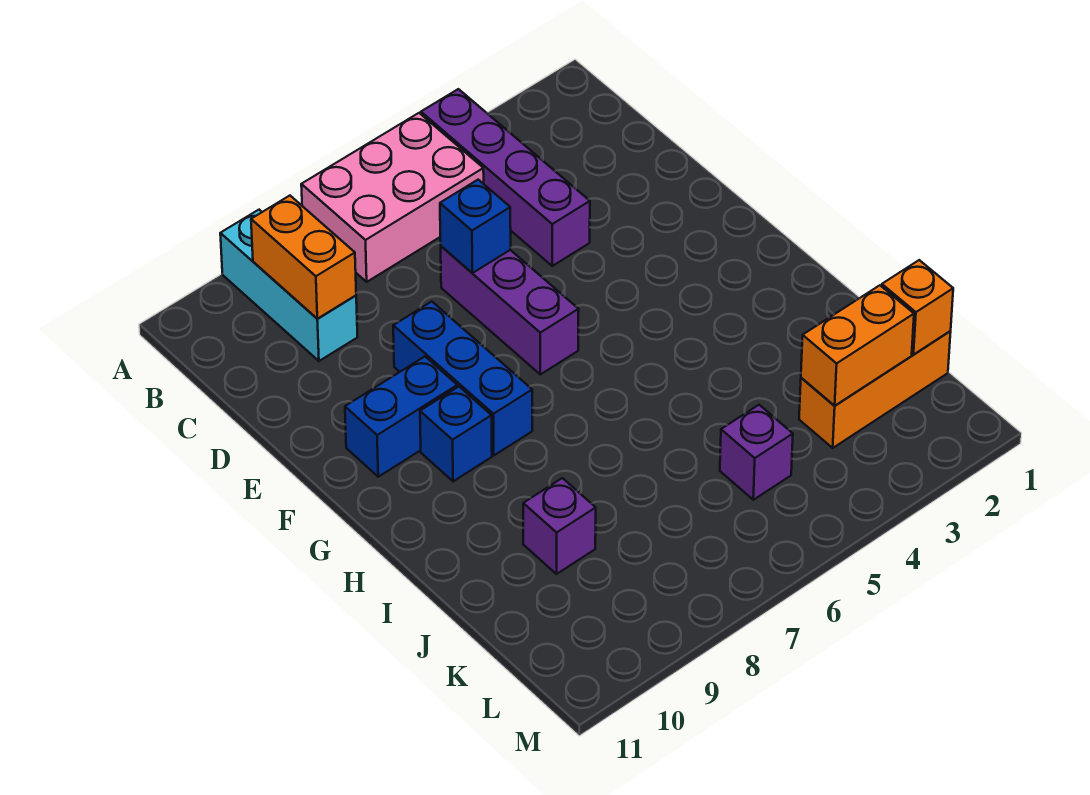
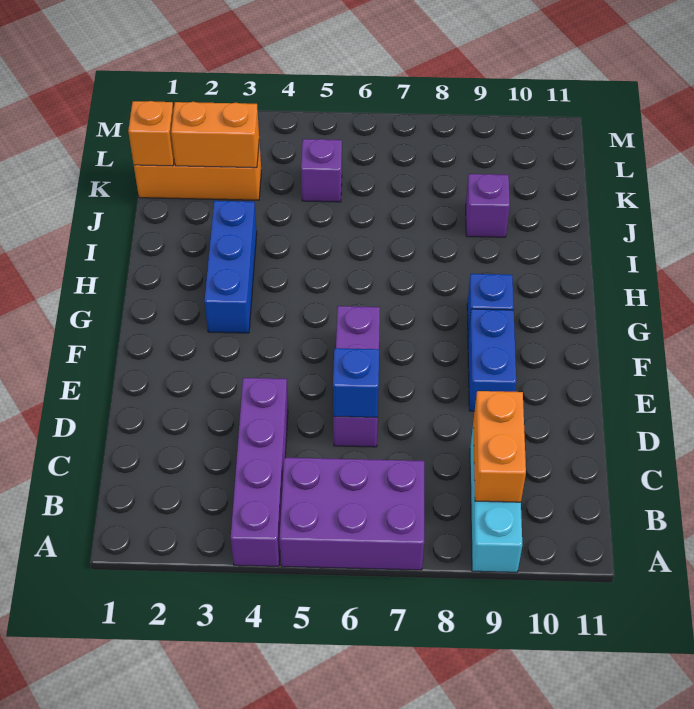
pink brick A5:B7 level 1 -> purple brick A5:B7 level 1
blue brick E8:G8 level 1 -> blue brick G3:I3 level 1
blue brick F9:F10 level 1 -> blue brick E9:F9 level 1

